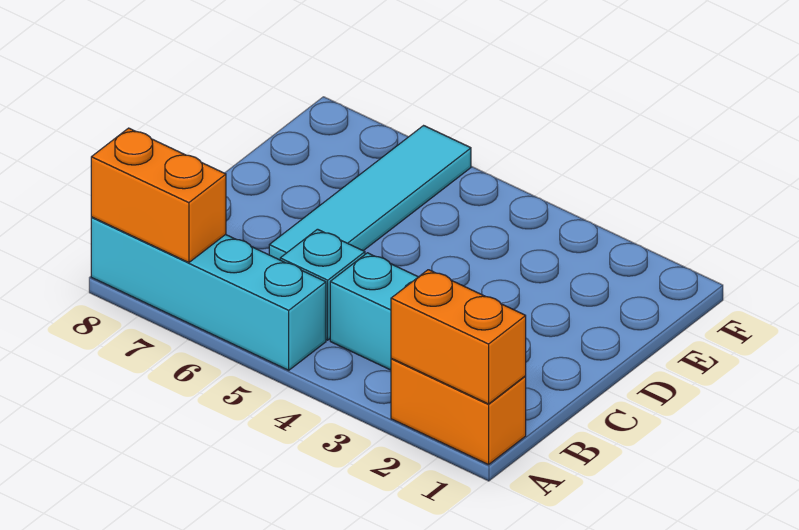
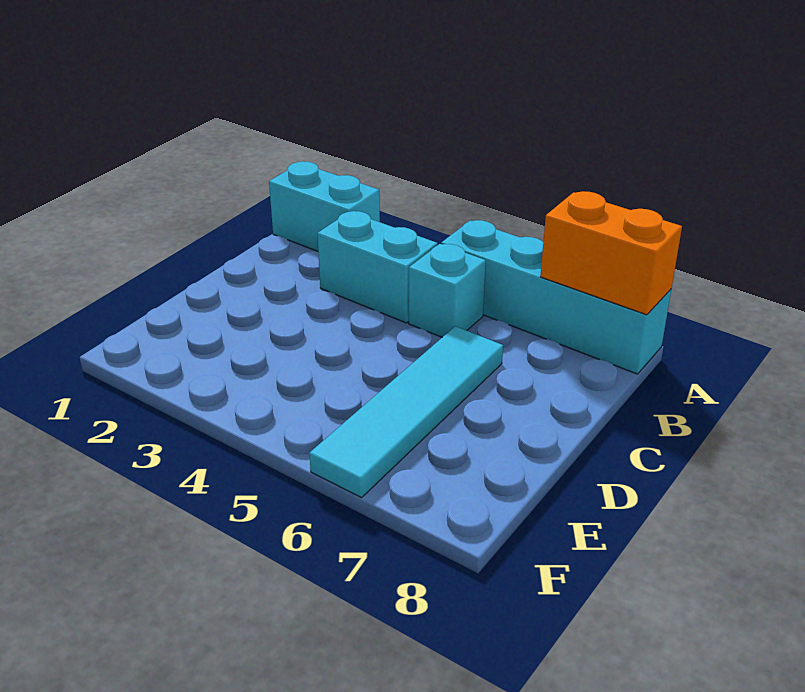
orange brick A1:A2 level 1 -> cyan brick A1:A2 level 1
orange brick A1:A2 level 2 -> none

